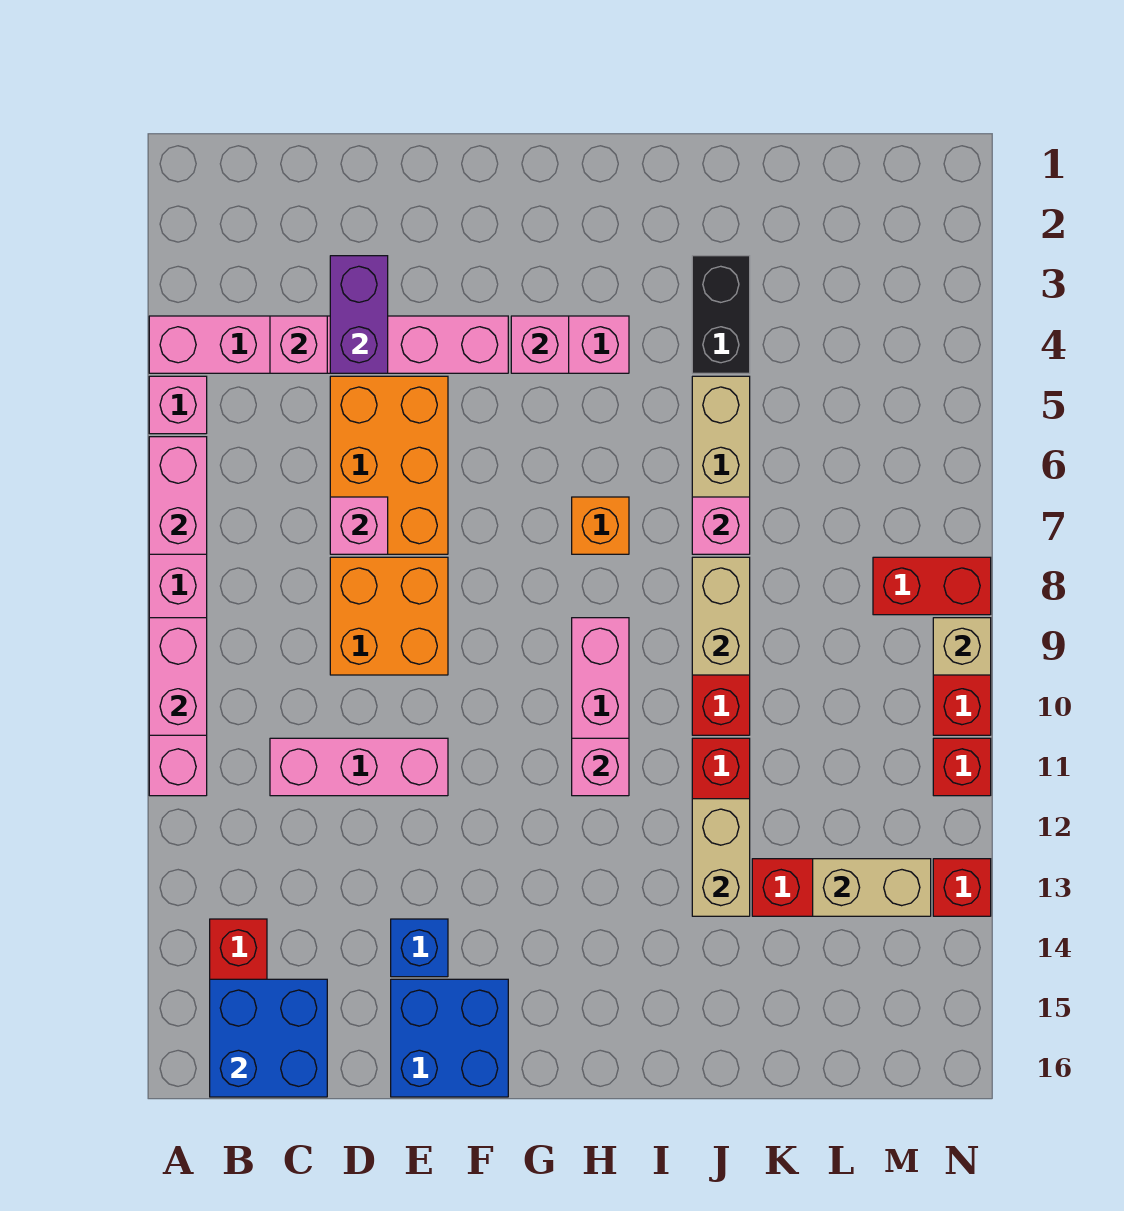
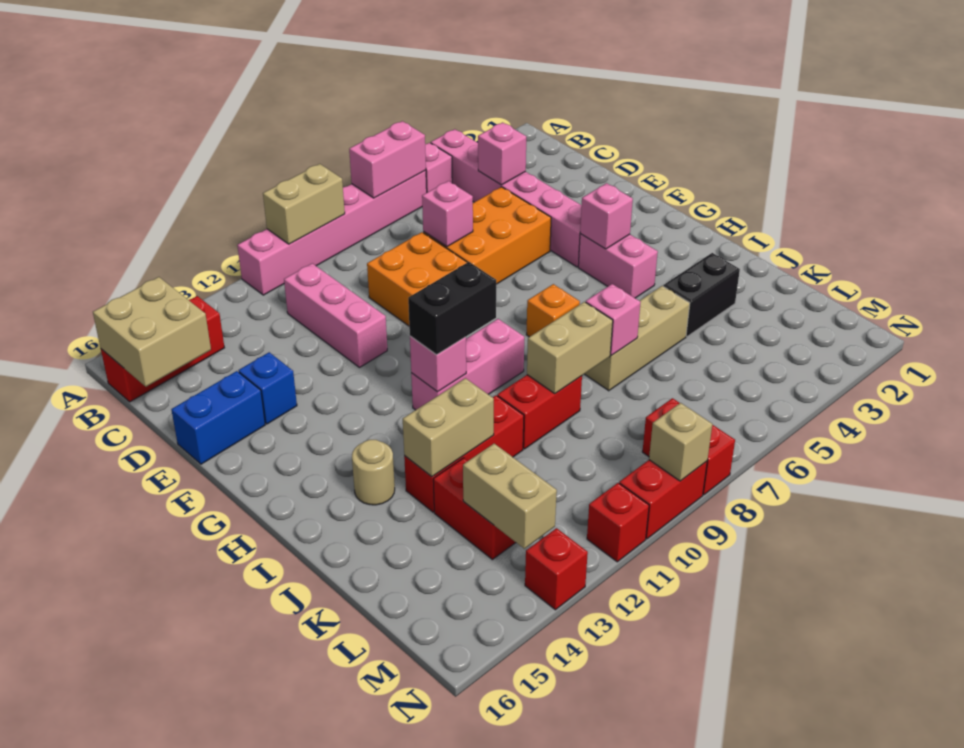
pink brick A9:A10 level 2 -> tan brick A9:A10 level 2
blue brick B15:C16 level 2 -> tan brick B15:C16 level 2
purple brick D3:D4 level 2 -> none
blue brick E15:F16 level 1 -> blue brick E15:E16 level 1
none -> black brick H10:H11 level 3
none -> tan round brick I14 level 1

